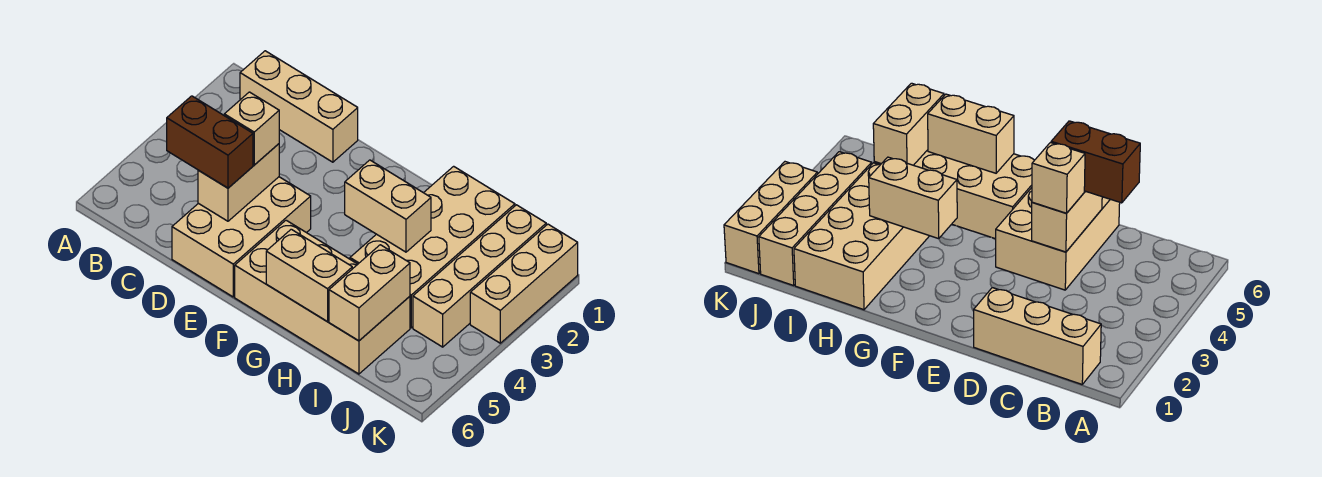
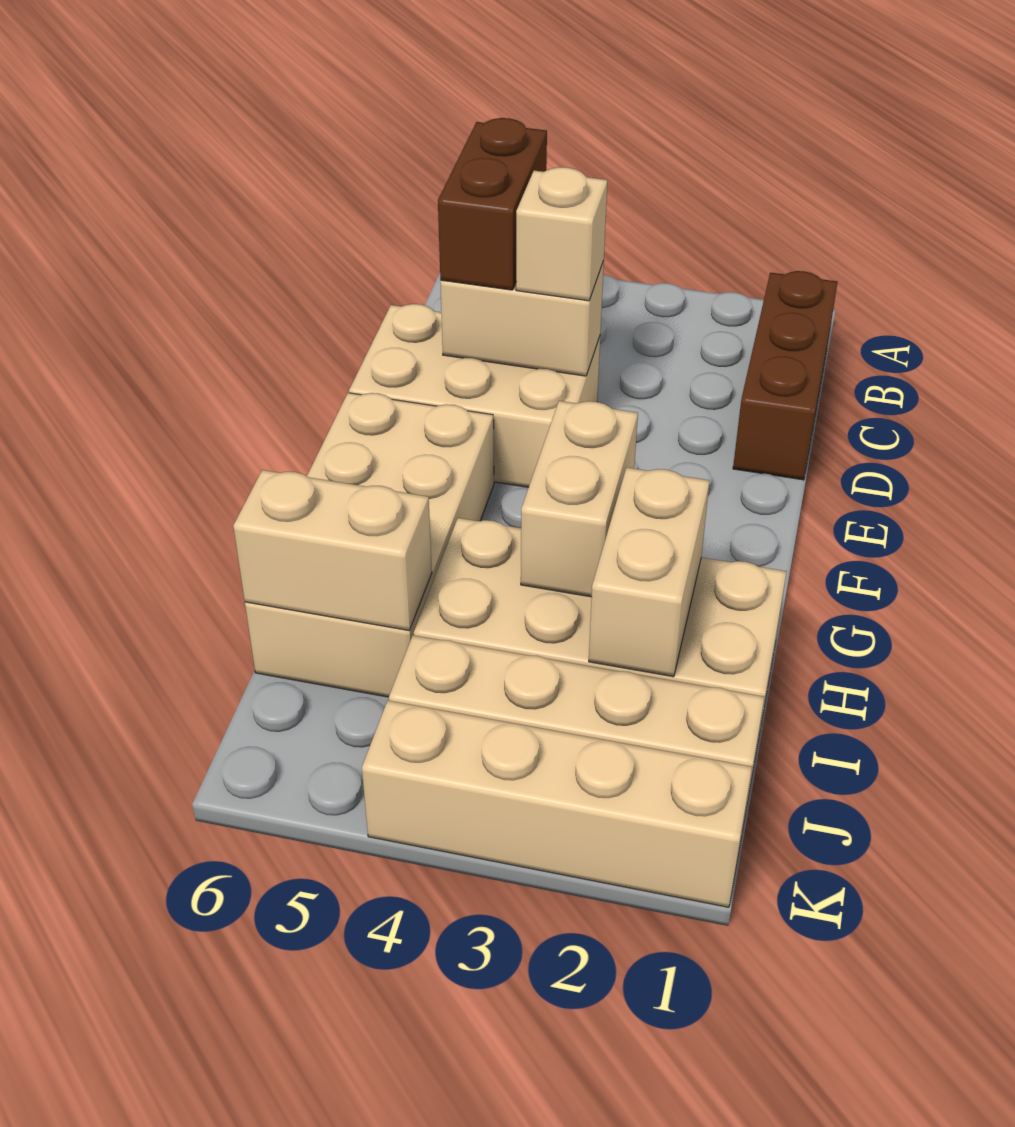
tan brick B1:D1 level 1 -> brown brick B1:D1 level 1
tan brick G6:H6 level 2 -> tan brick H2:I2 level 2
tan brick K1:K3 level 1 -> tan brick K1:K4 level 1

